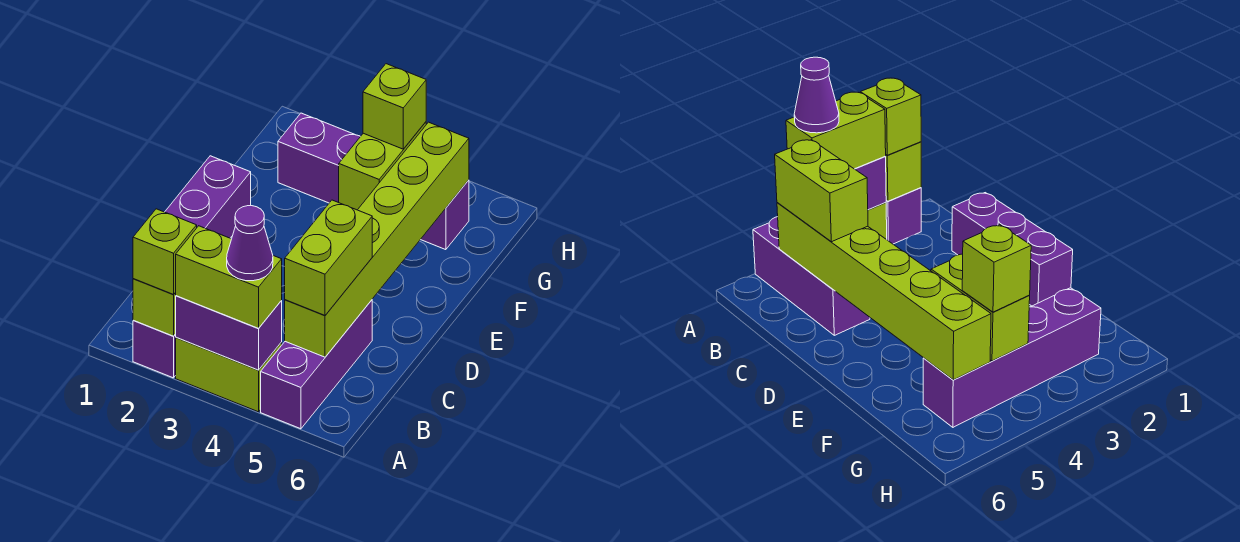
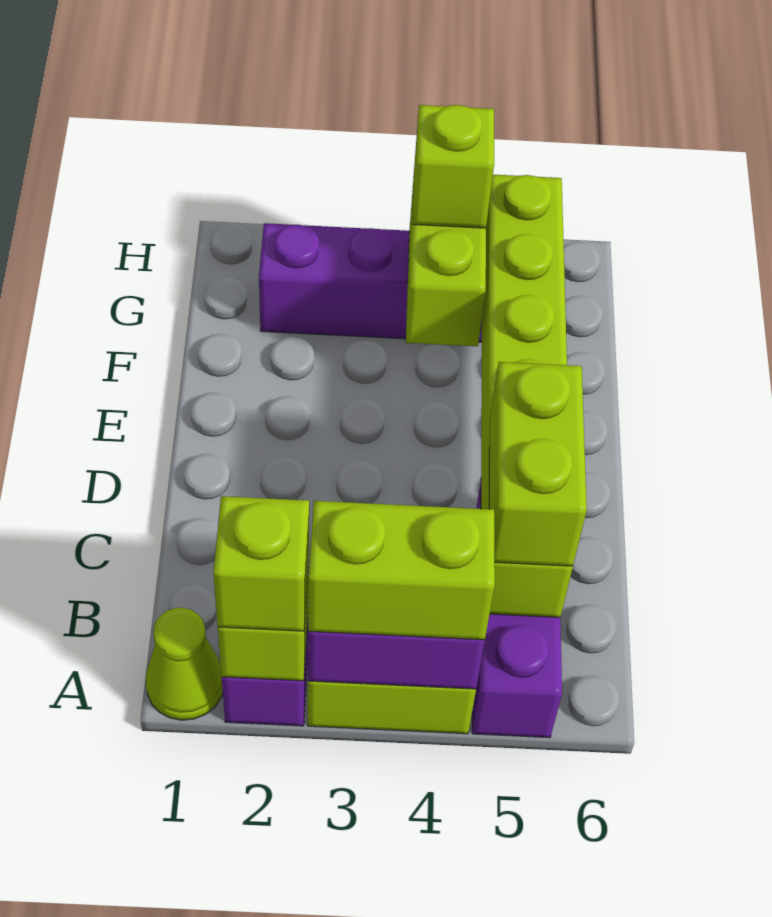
none -> lime cone A1 level 1
purple cone A4 level 4 -> none
purple brick C1:E1 level 1 -> none

